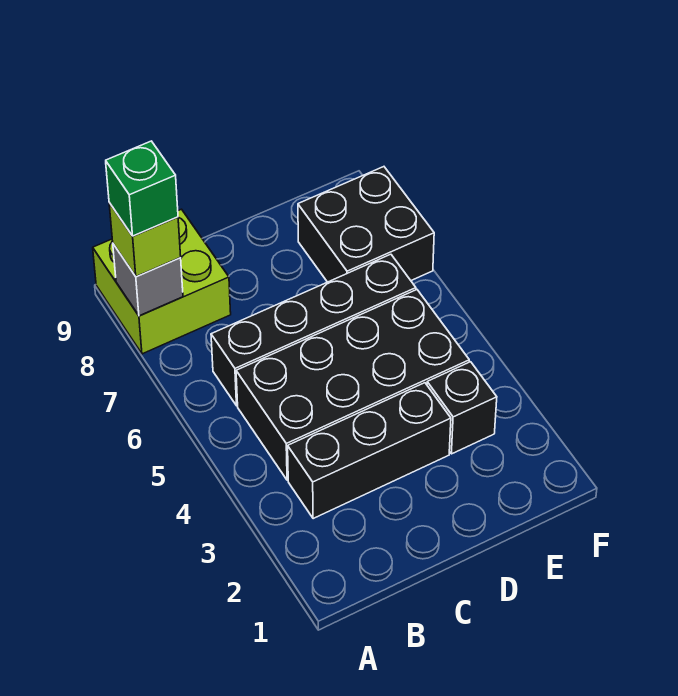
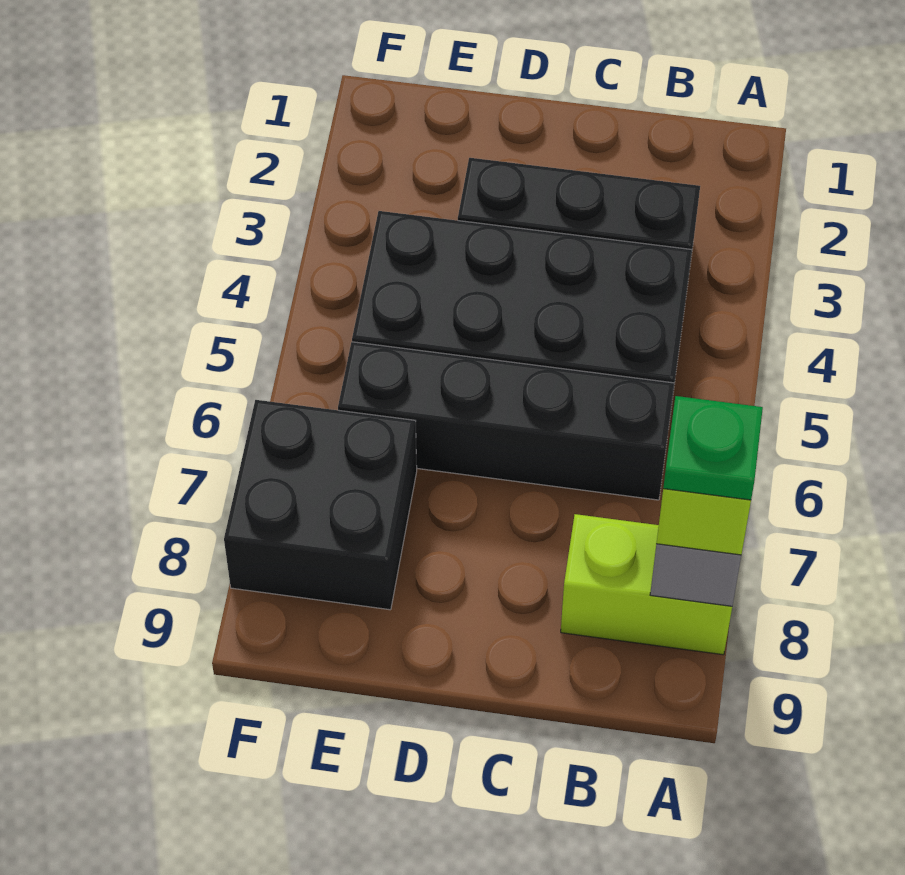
lime brick A8:B9 level 1 -> lime brick A8:B8 level 1
green brick A8 level 4 -> green plate A8 level 4
black brick E3 level 1 -> none

